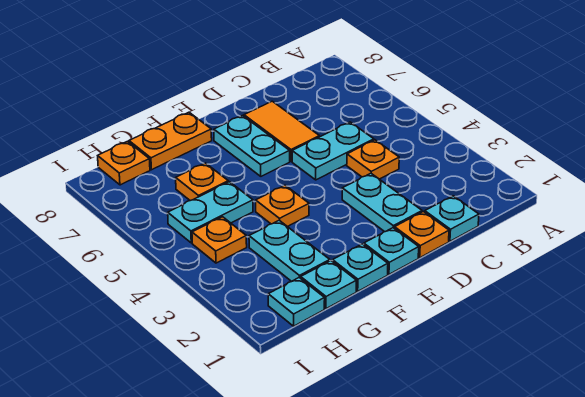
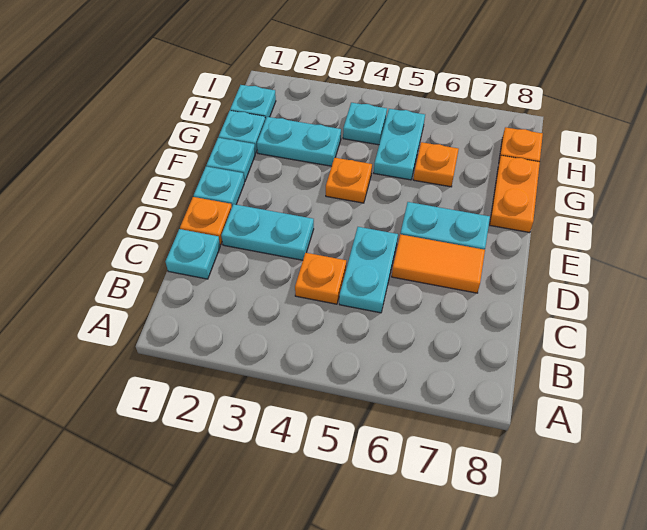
orange plate H4 level 1 -> cyan plate H4 level 1

